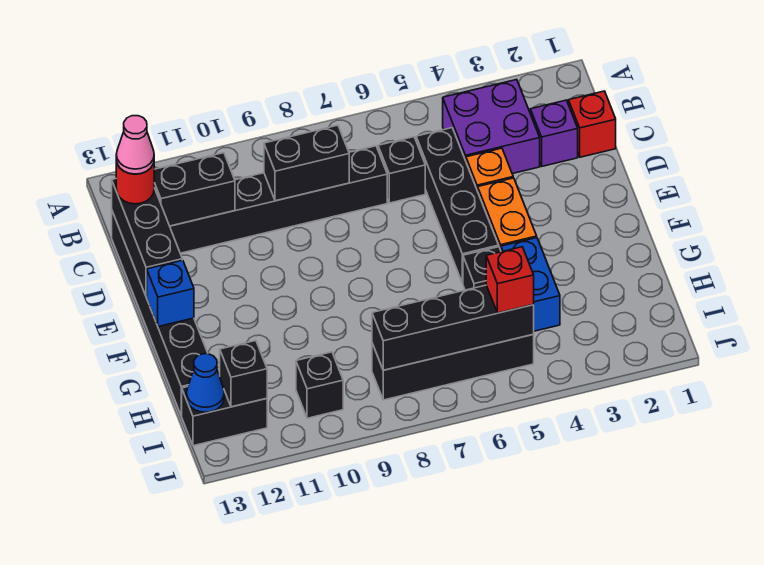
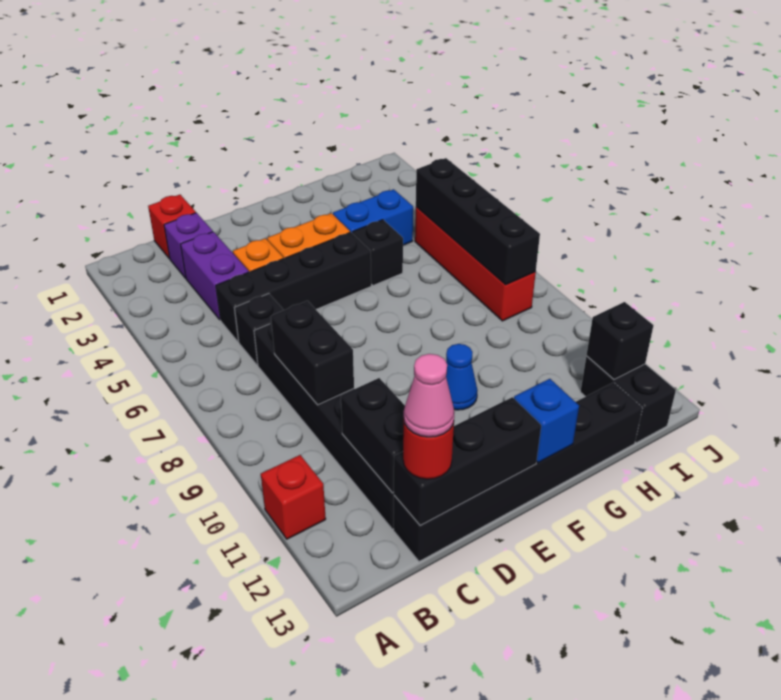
purple brick B3:C4 level 1 -> purple brick C3:C4 level 1
black brick I5:I8 level 1 -> red brick I5:I8 level 1
red brick I5 level 3 -> red brick A11 level 1
black brick I10 level 1 -> none
blue cone I13 level 2 -> blue cone F10 level 1

